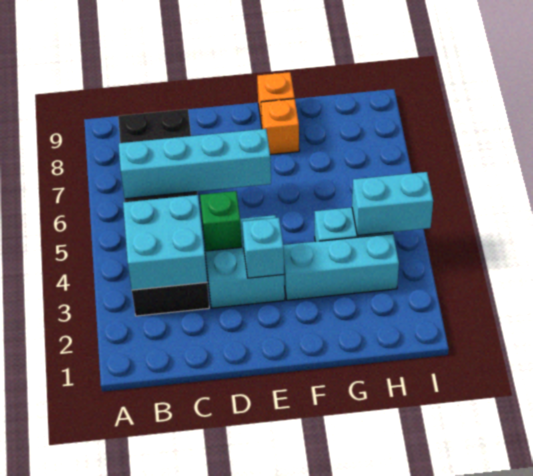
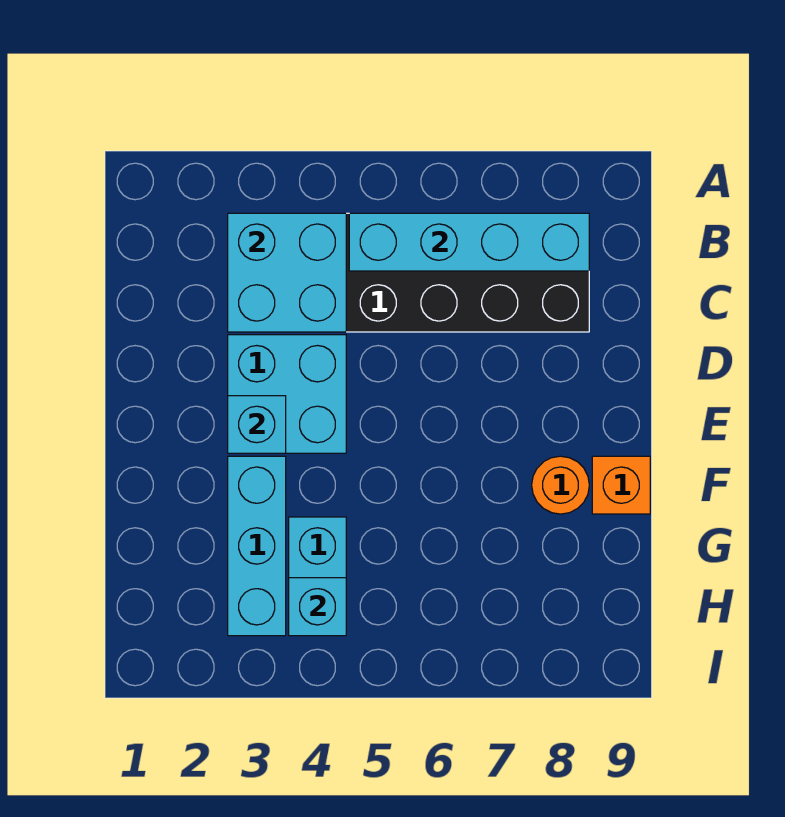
cyan brick B6:E6 level 2 -> cyan brick B5:B8 level 2
green brick D4 level 2 -> none
orange brick F8 level 1 -> orange round brick F8 level 1
cyan brick H4:I4 level 2 -> cyan brick H4 level 2

